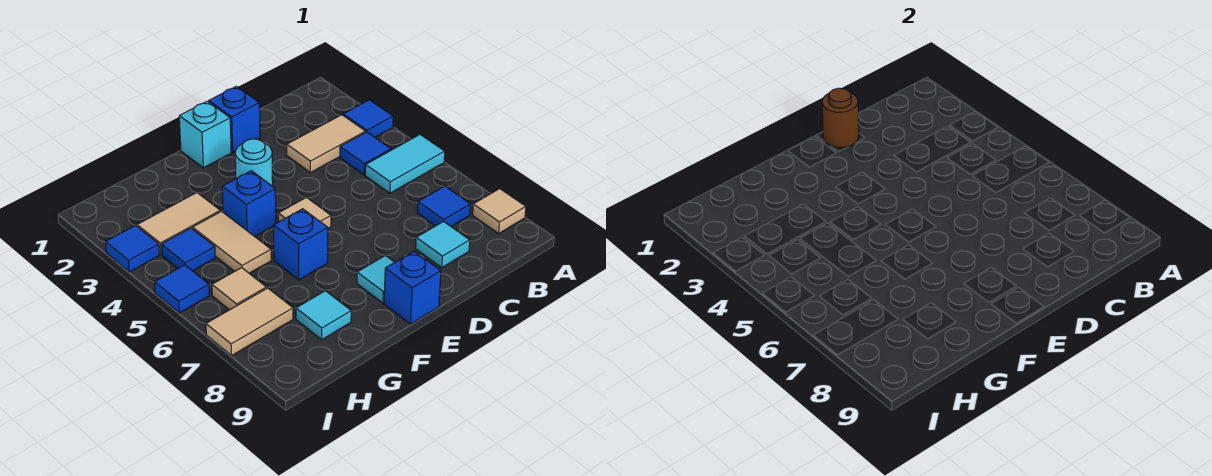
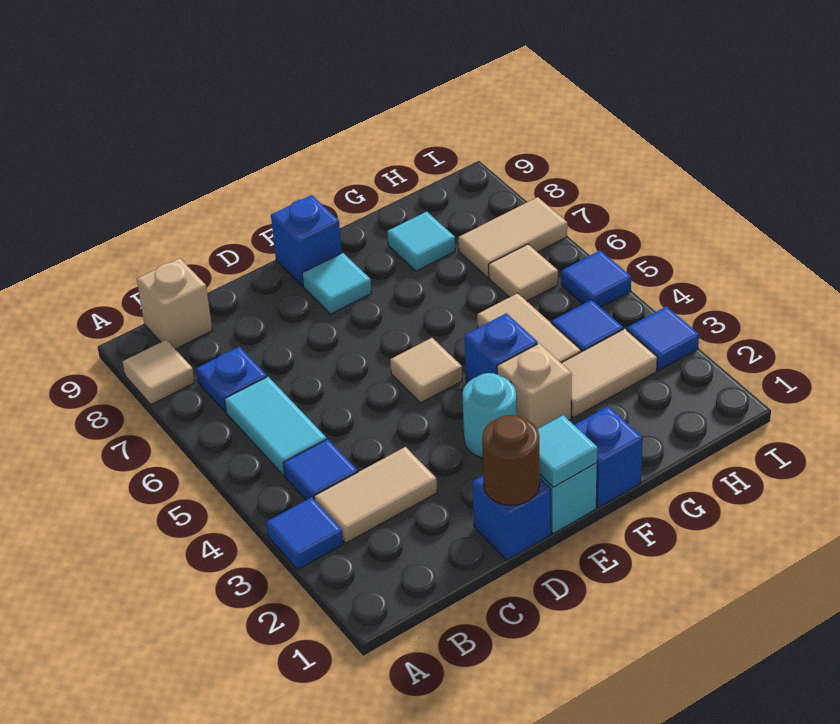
cyan tile A5:B5 level 1 -> cyan tile B5:B6 level 1
blue tile B7 level 1 -> blue plate B7 level 1
none -> tan brick B9 level 1
cyan tile C8 level 1 -> cyan tile E1 level 2
none -> tan brick F3 level 1
blue brick F6 level 1 -> blue brick F1 level 1

